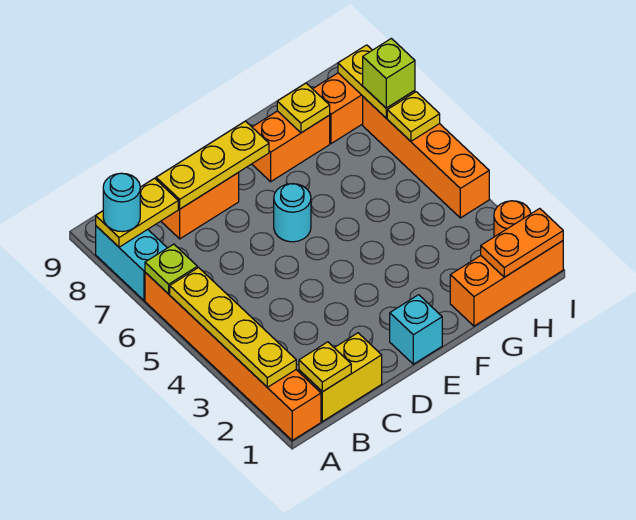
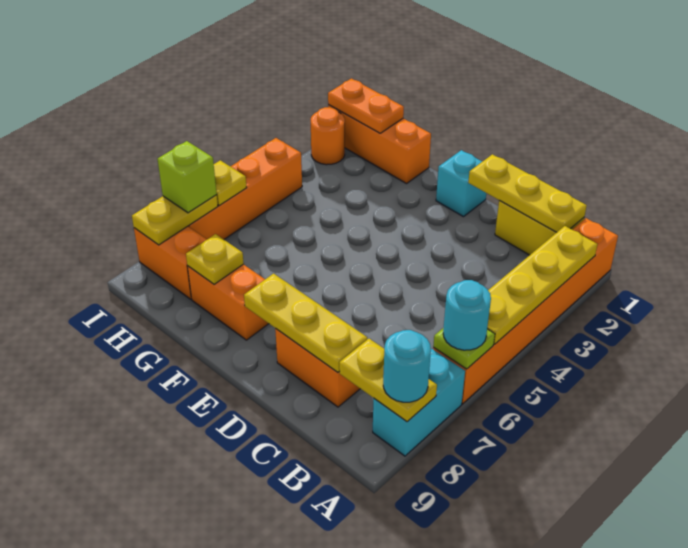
yellow plate B1 level 2 -> yellow plate B1:D1 level 2
cyan round brick E6 level 1 -> cyan round brick A6 level 3

